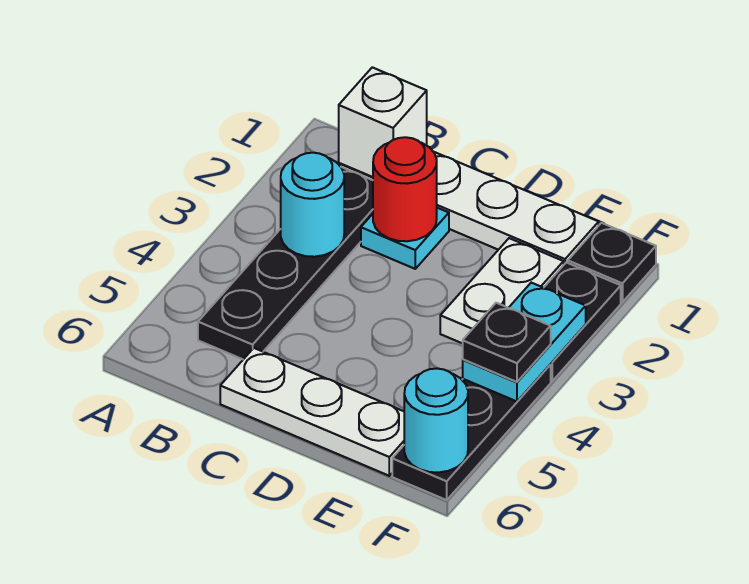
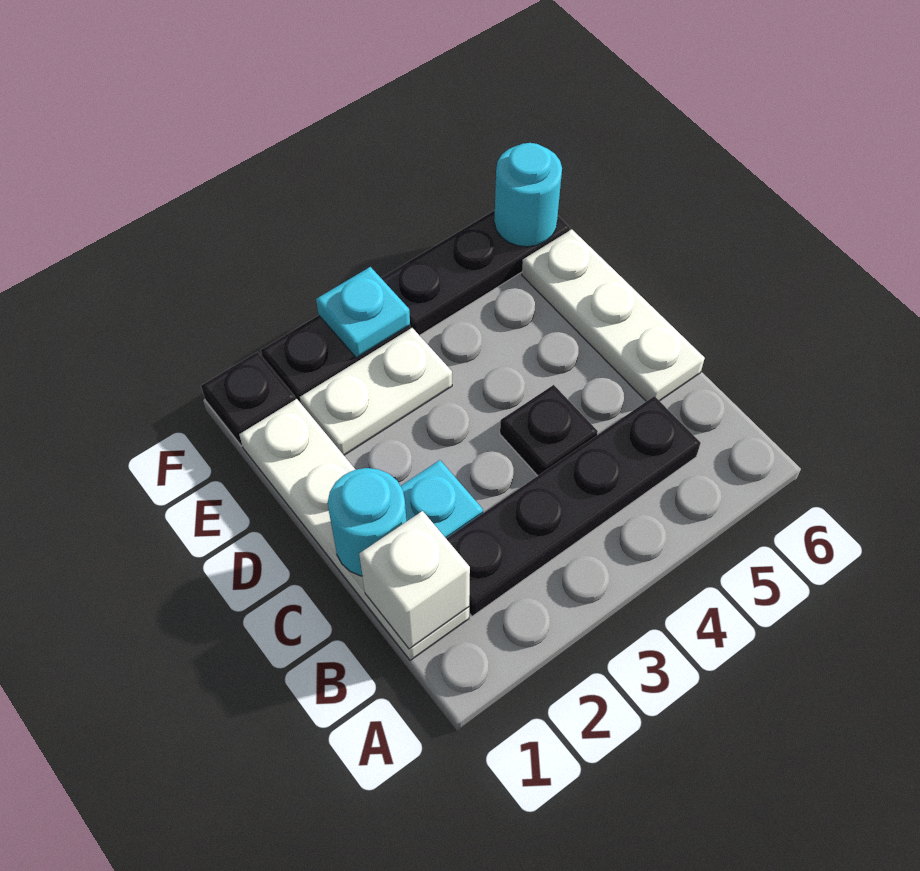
cyan round brick B3 level 2 -> cyan round brick C1 level 2
red round brick C2 level 2 -> none
cyan plate F3:F4 level 2 -> cyan plate F3 level 2
black plate F4 level 3 -> black plate C4 level 1

